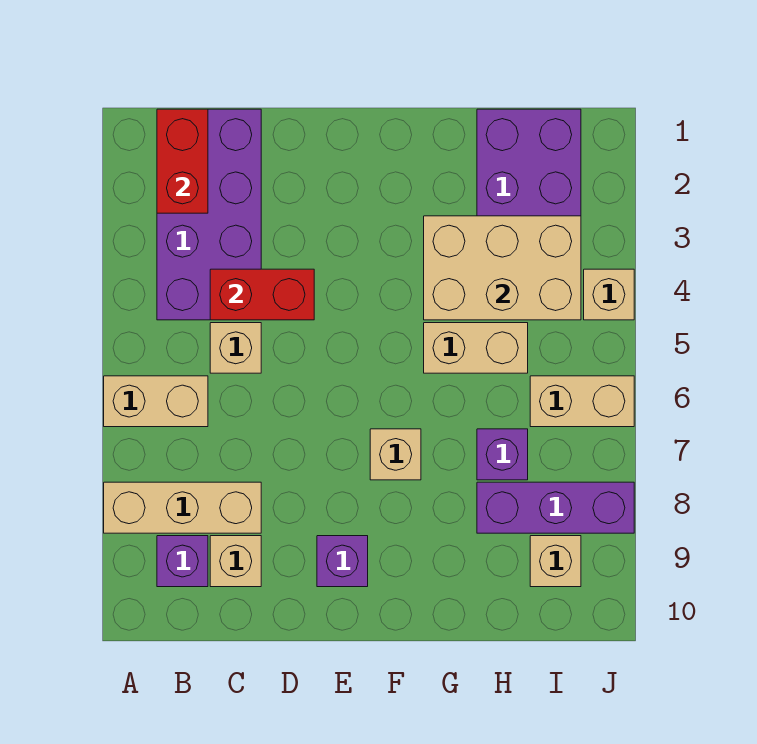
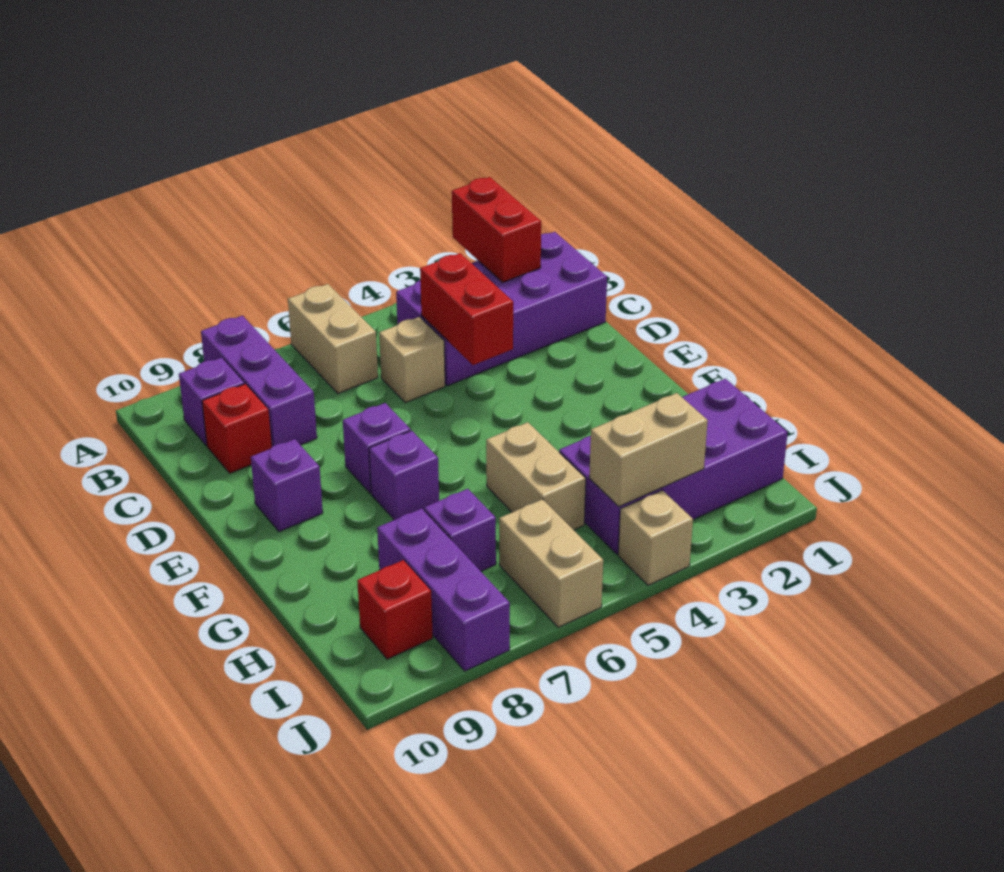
tan brick A8:C8 level 1 -> purple brick A8:C8 level 1
red brick B1:B2 level 2 -> red brick A2:B2 level 2
tan brick C9 level 1 -> red brick C9 level 1
none -> purple brick E7 level 1
tan brick F7 level 1 -> purple brick F7 level 1
tan brick G3:I4 level 2 -> tan brick I3:I4 level 2
tan brick I9 level 1 -> red brick I9 level 1

